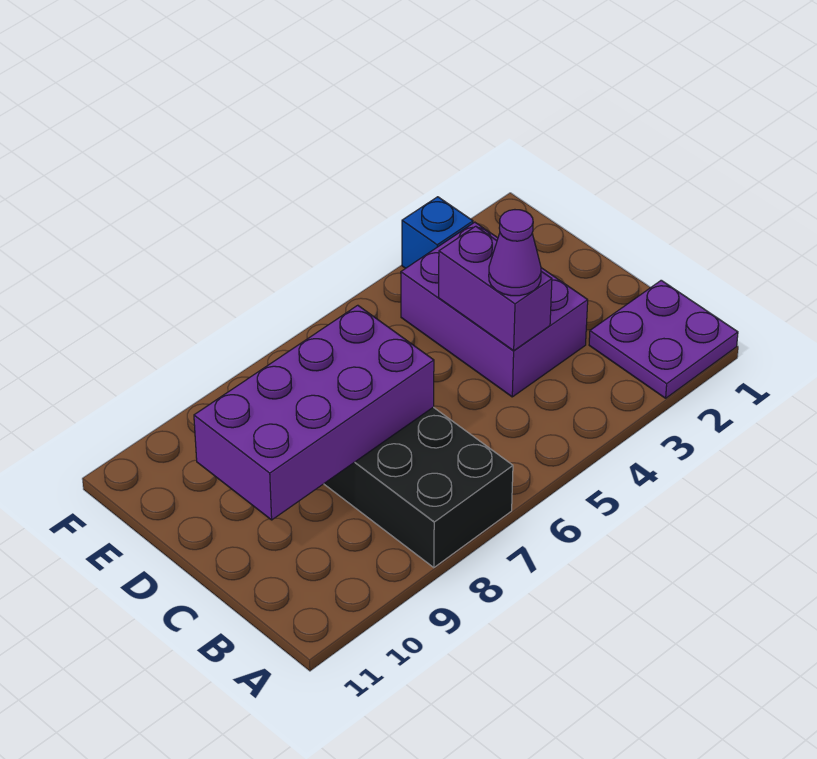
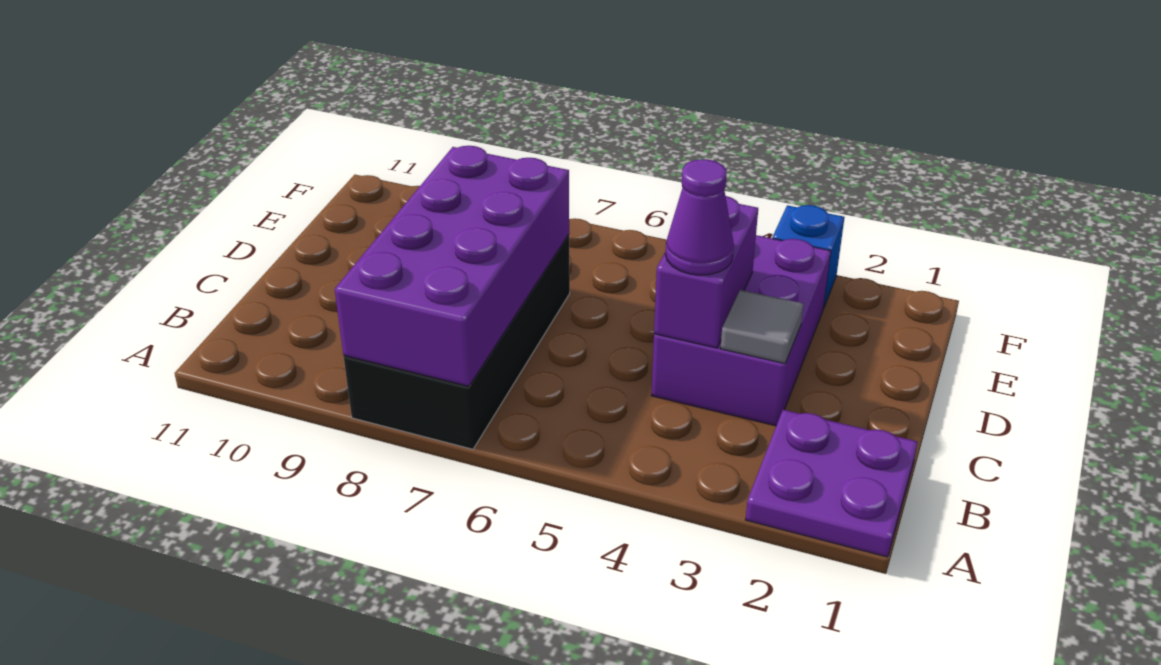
none -> grey tile C3 level 2
purple brick C7:D10 level 2 -> purple brick A7:D8 level 2

